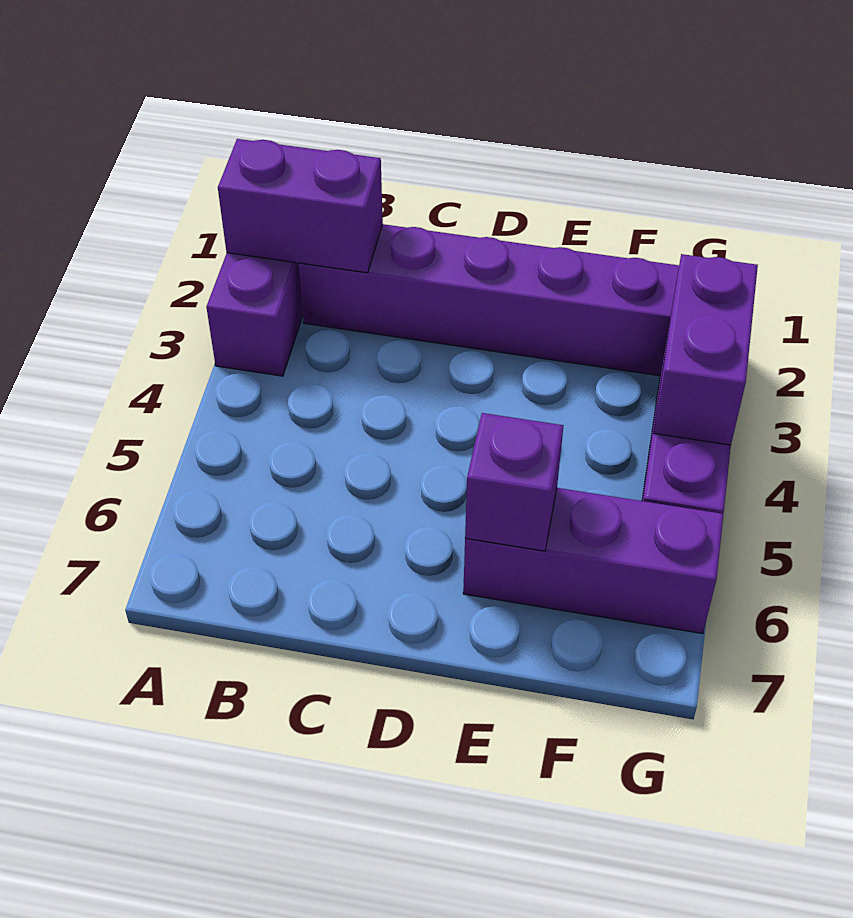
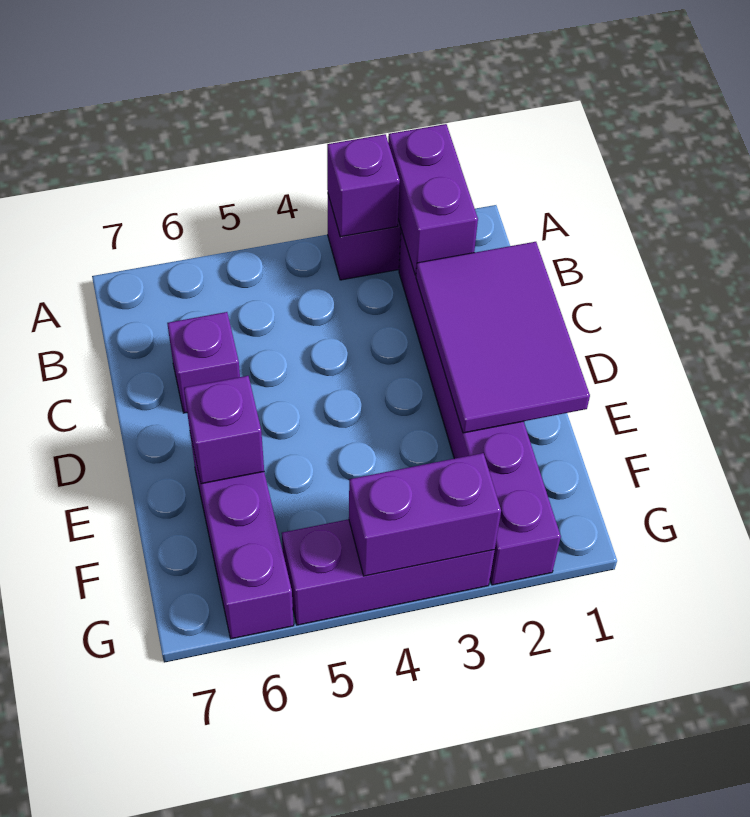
none -> purple brick A3 level 2
none -> purple tile C1:E2 level 2
none -> purple brick C6 level 1

